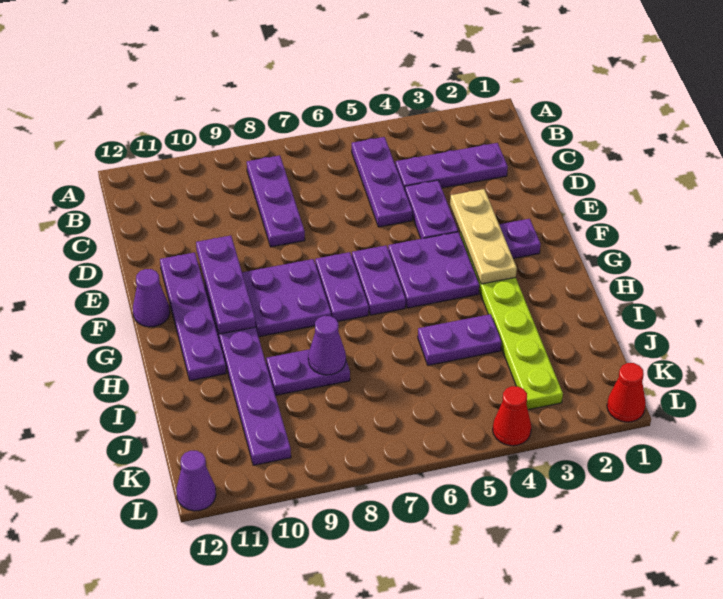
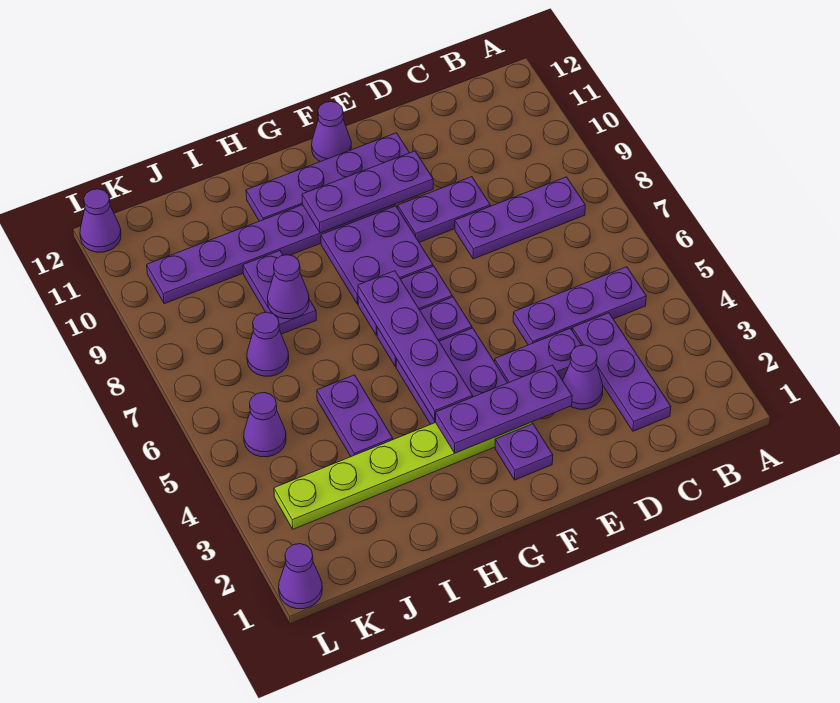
none -> purple cone D3 level 1
none -> purple plate D9:E9 level 1
tan plate E3:G3 level 2 -> purple plate E3:G3 level 2
none -> purple plate G4:G7 level 2
none -> purple cone J7 level 1
none -> purple cone K5 level 1
red cone L1 level 1 -> purple cone L1 level 1
red cone L4 level 1 -> none

